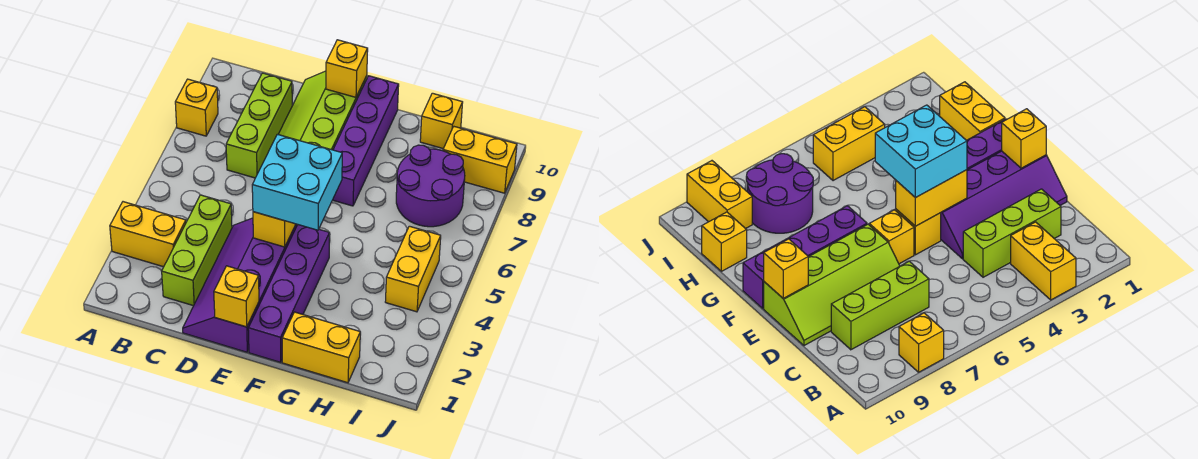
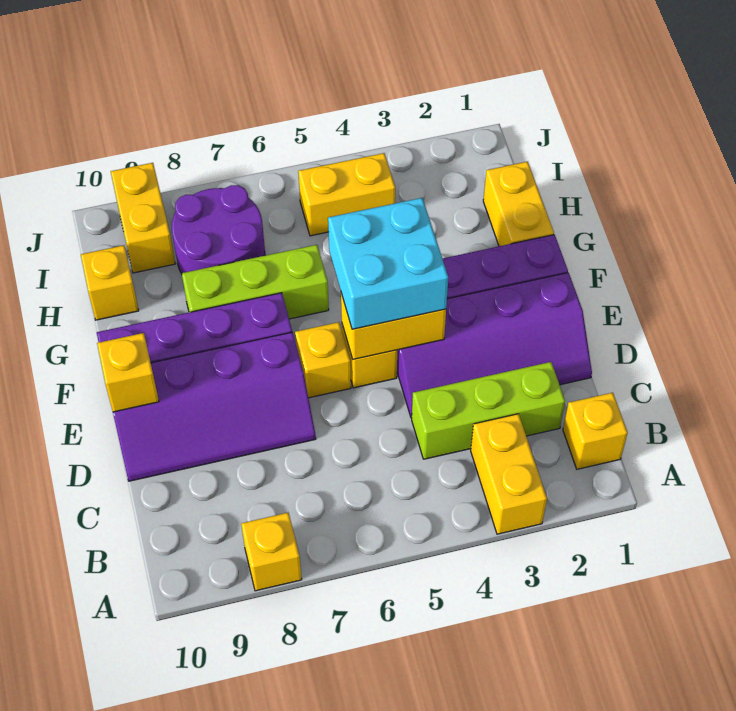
lime brick C7:C9 level 1 -> lime brick G6:G8 level 1
lime slope D7:E10 level 1 top E -> purple slope D7:E10 level 1 top E
yellow brick E1 level 2 -> yellow brick B1 level 1

